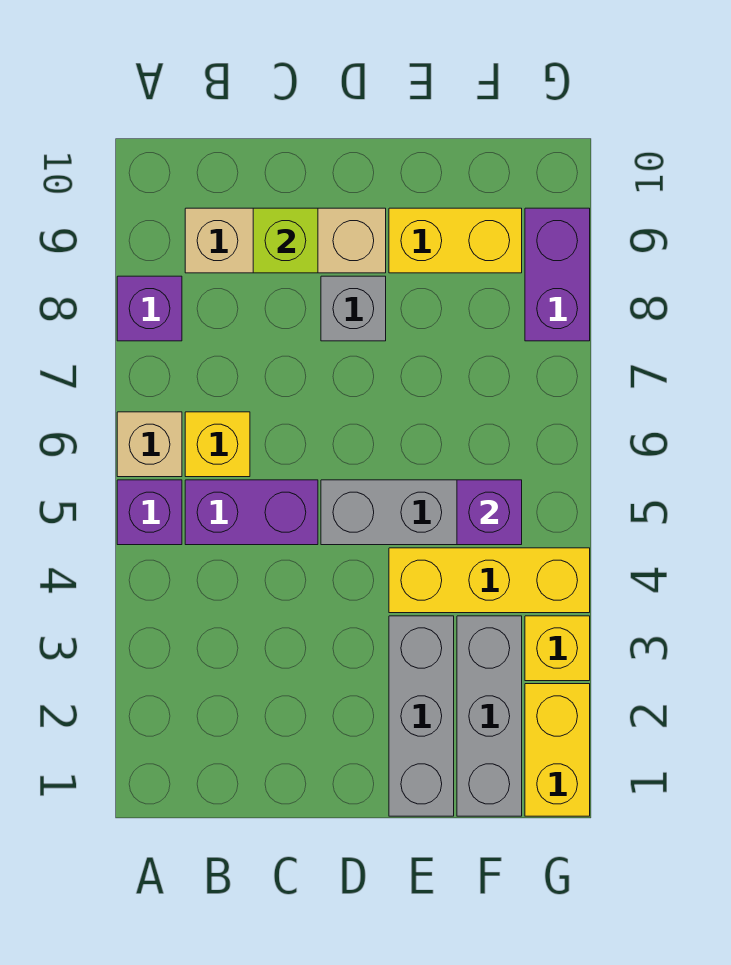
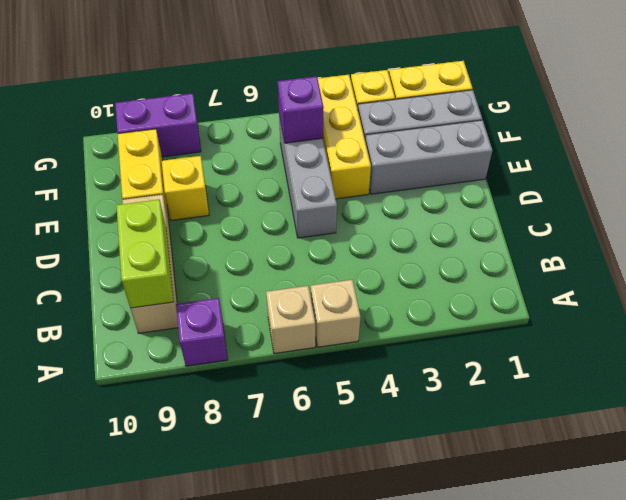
purple brick A5 level 1 -> tan brick A5 level 1
purple brick B5:C5 level 1 -> none
yellow brick B6 level 1 -> yellow brick E8 level 1
lime brick C9 level 2 -> lime brick B9:C9 level 2
grey brick D8 level 1 -> none

